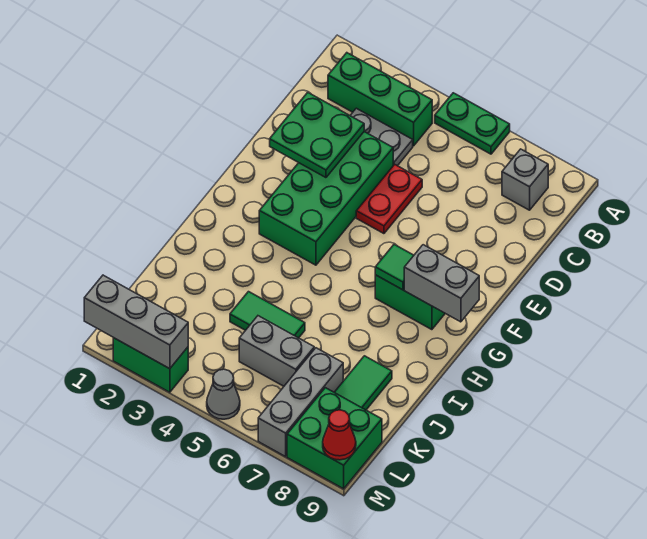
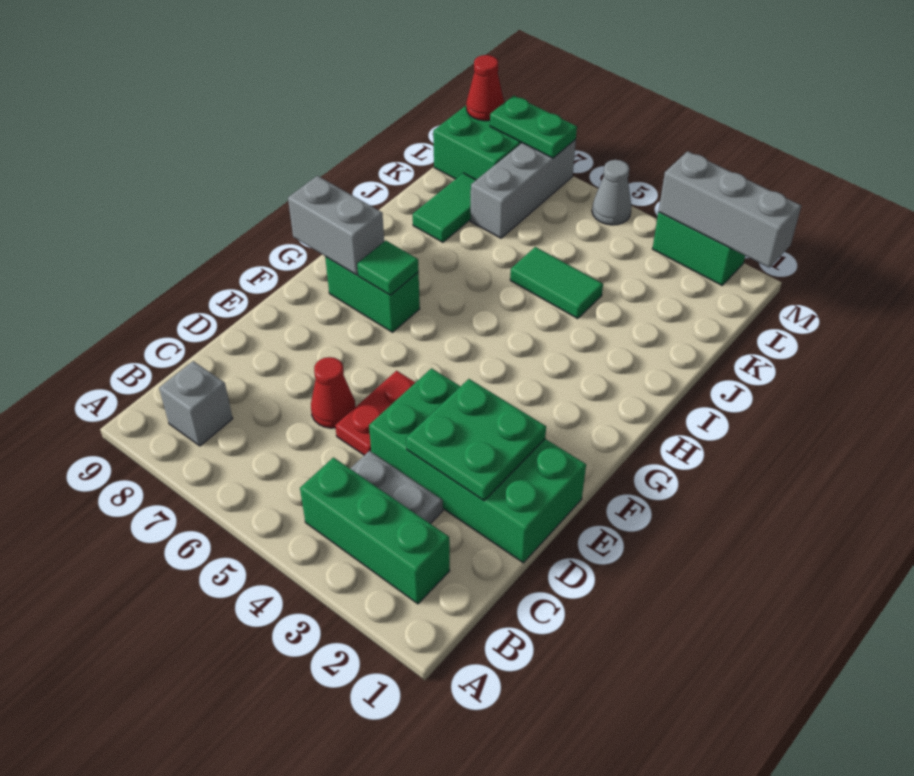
green plate A5:A6 level 1 -> green plate M7:M8 level 2
green brick D3:G4 level 1 -> green brick D1:E4 level 1
none -> red cone D6 level 1
grey brick K5:K6 level 1 -> none

